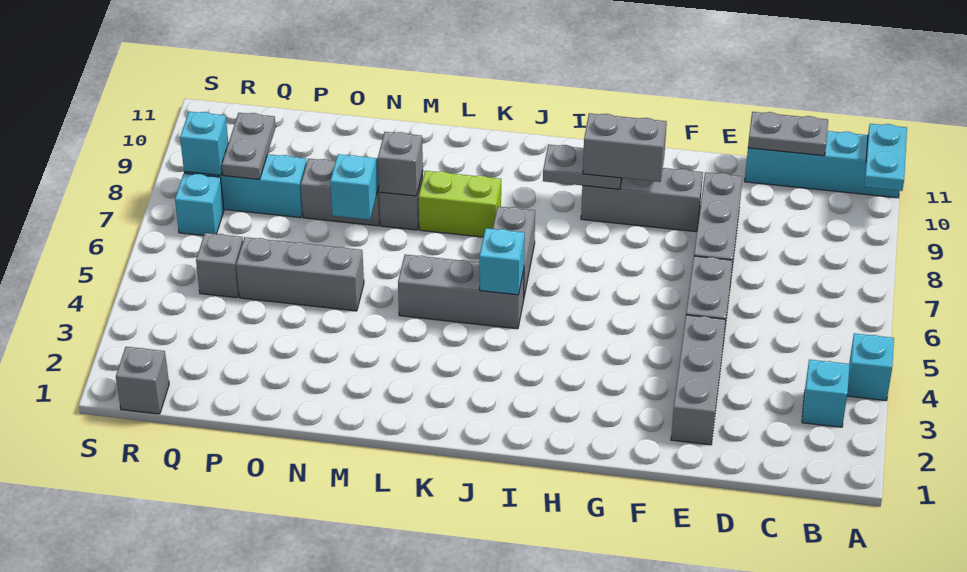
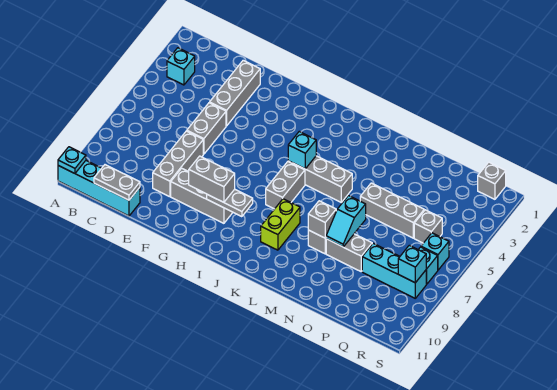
cyan brick A4 level 1 -> cyan brick R6 level 1
cyan plate A10:A11 level 2 -> cyan plate A11 level 2
lime brick K8:L8 level 1 -> lime brick K8:K9 level 1
grey plate Q8:Q9 level 2 -> none

